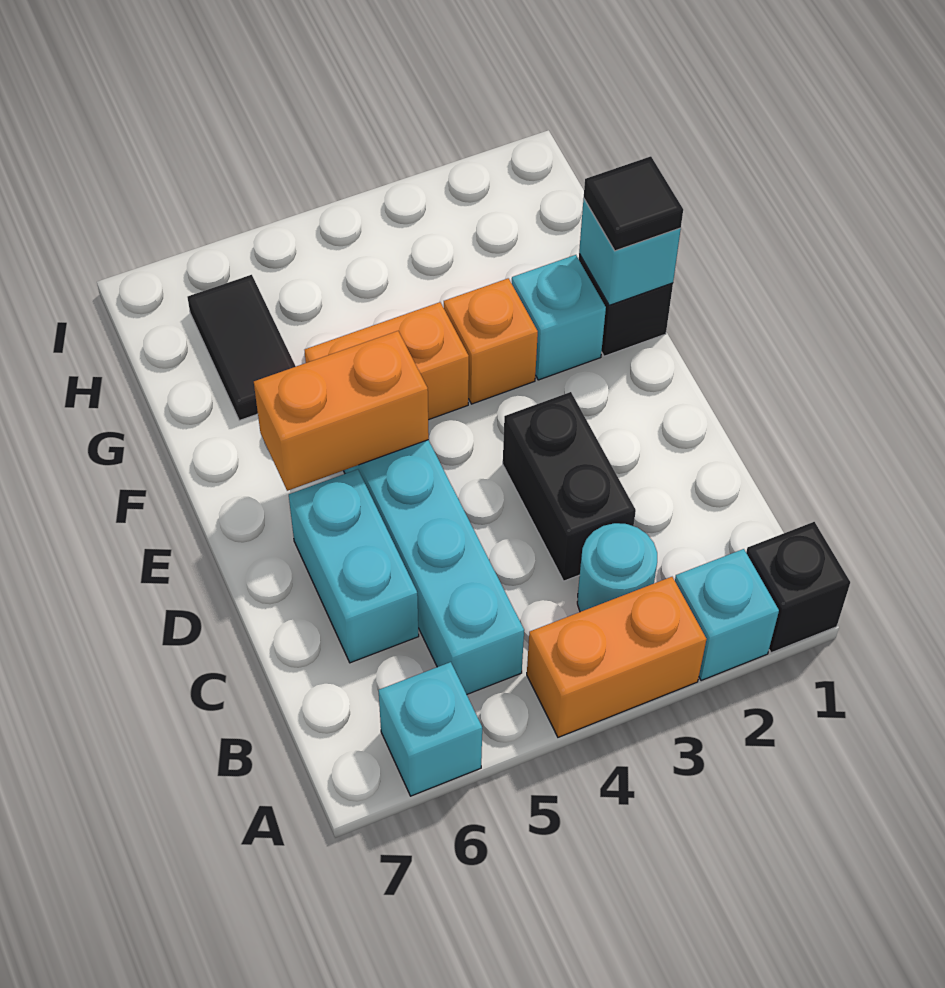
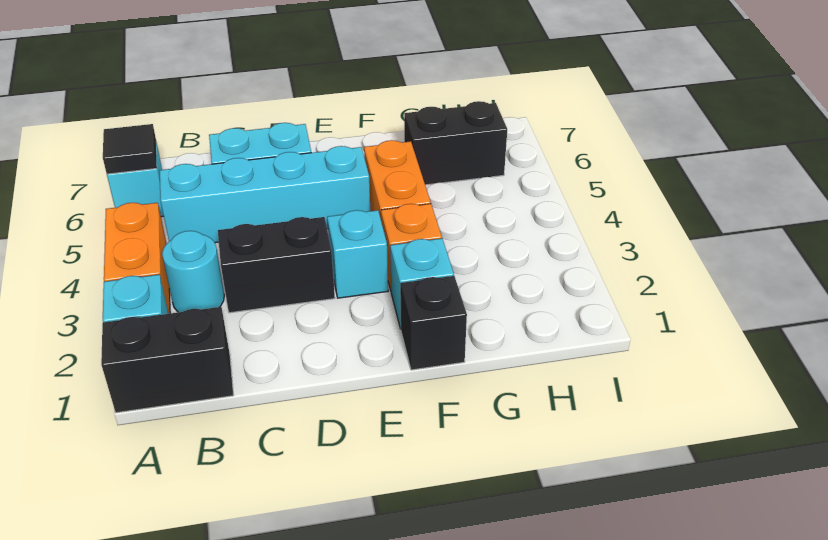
black brick A1 level 1 -> black brick A1:B1 level 1
orange brick E5:E6 level 2 -> none
cyan brick F1 level 2 -> cyan brick E3 level 1
black tile F1 level 3 -> black tile A6 level 2
black tile G6:H6 level 1 -> black brick G6:H6 level 1

